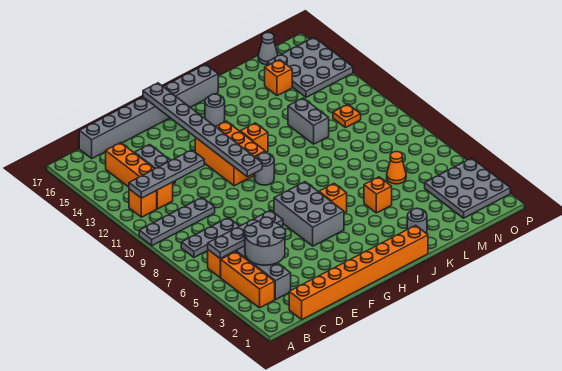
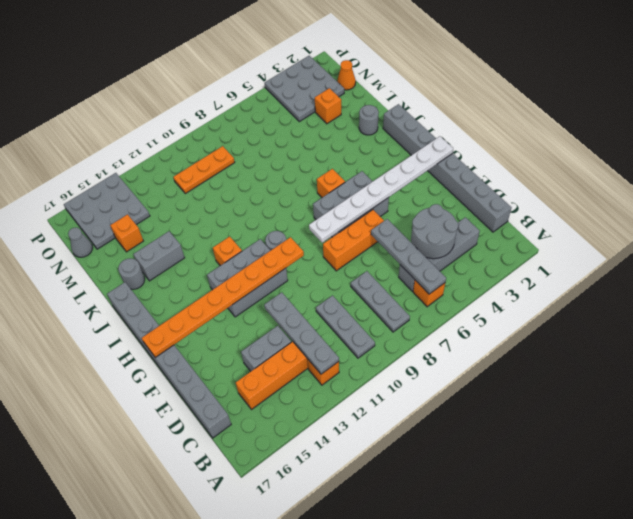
grey plate A10:D10 level 1 -> grey plate B10:D10 level 1
orange brick B3:B5 level 1 -> orange brick F6:F8 level 1
orange brick C1:J1 level 1 -> grey brick C1:J1 level 1
none -> white plate G1:G8 level 2
grey plate G10:G17 level 2 -> orange plate G10:G17 level 2
orange brick G11:H13 level 1 -> grey brick G11:H13 level 1
grey round brick I15 level 1 -> grey round brick K16 level 1
orange brick K5 level 1 -> orange brick M3 level 1
grey brick L11:L12 level 1 -> grey brick K14:K15 level 1
orange cone M6 level 1 -> orange cone N1 level 1
orange plate N11 level 1 -> orange plate N9:N11 level 1

